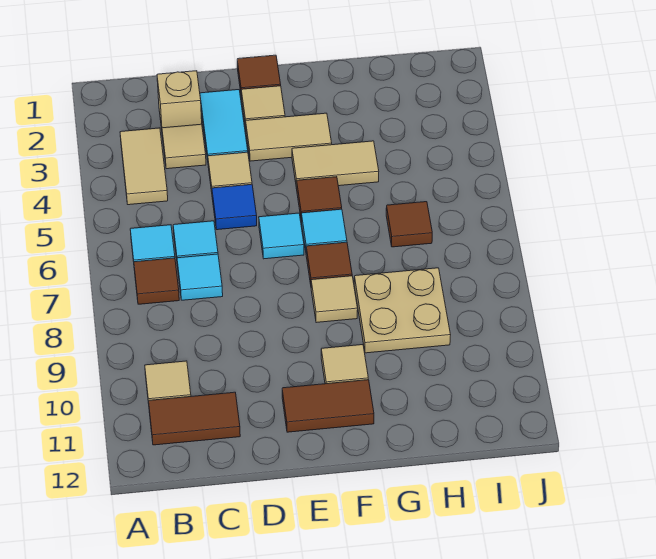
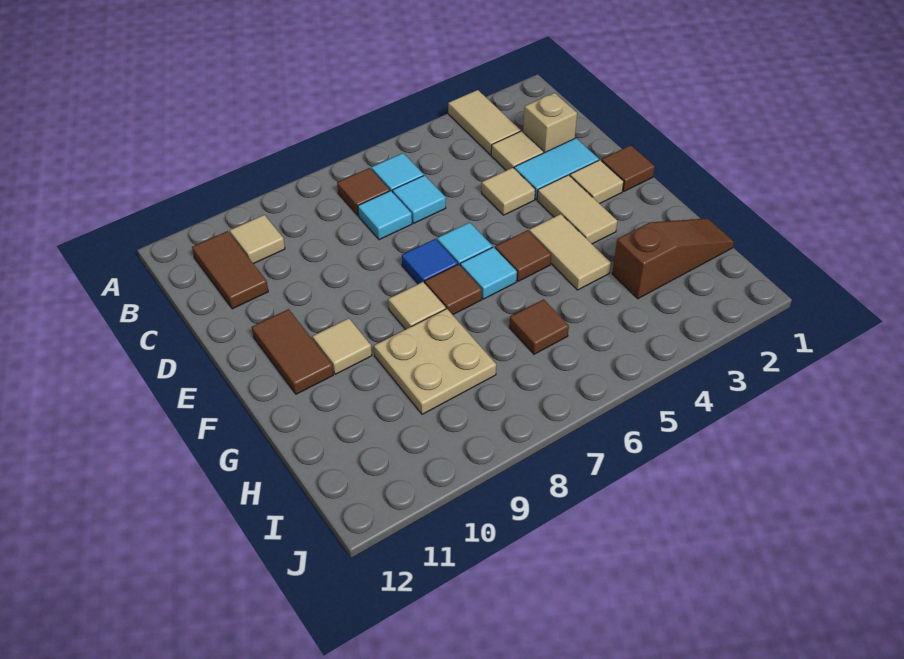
tan tile B3:B4 level 1 -> tan tile A3:B3 level 1
blue tile D5 level 1 -> blue tile E7 level 1
none -> brown slope H1:H3 level 1 top 3

